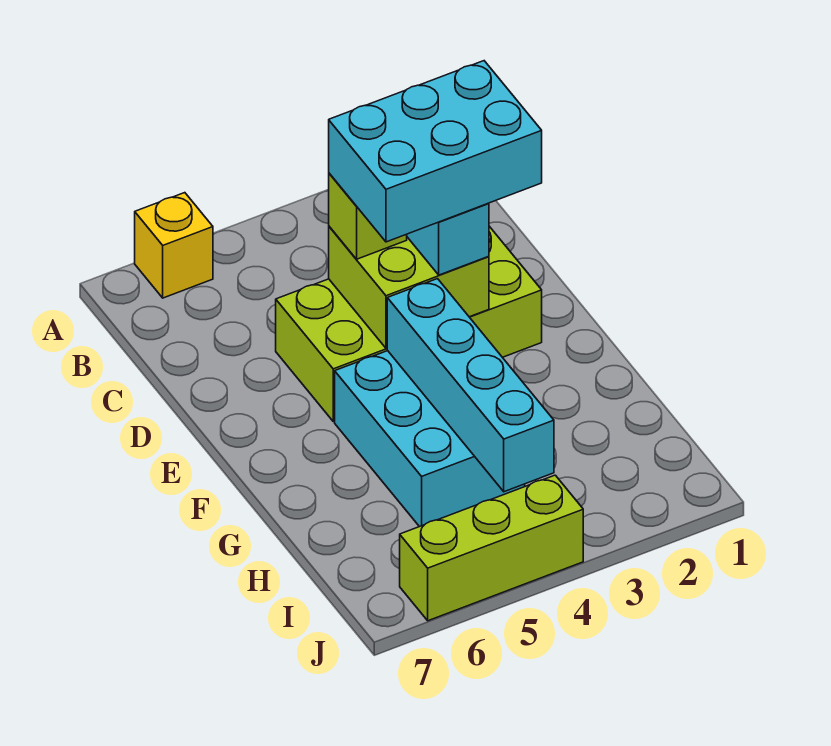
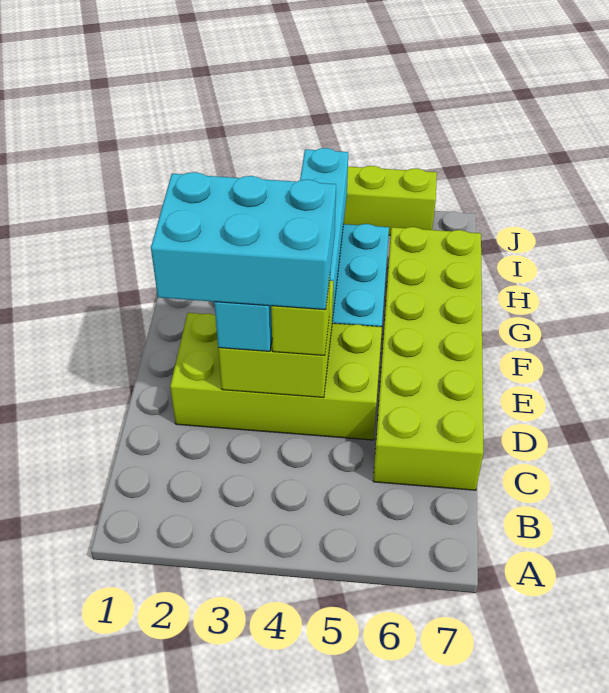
yellow brick A6 level 1 -> none
none -> lime brick C6:H7 level 1

